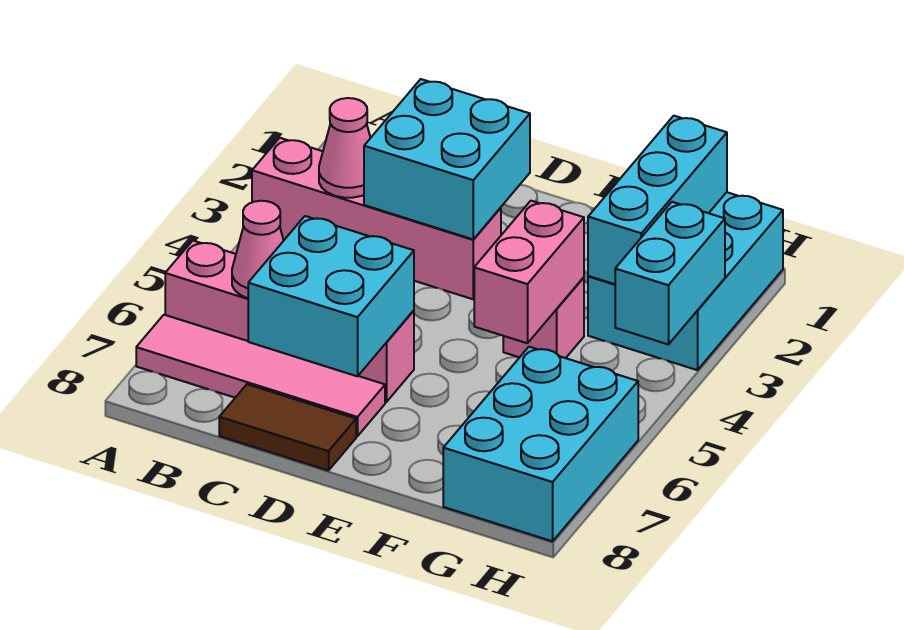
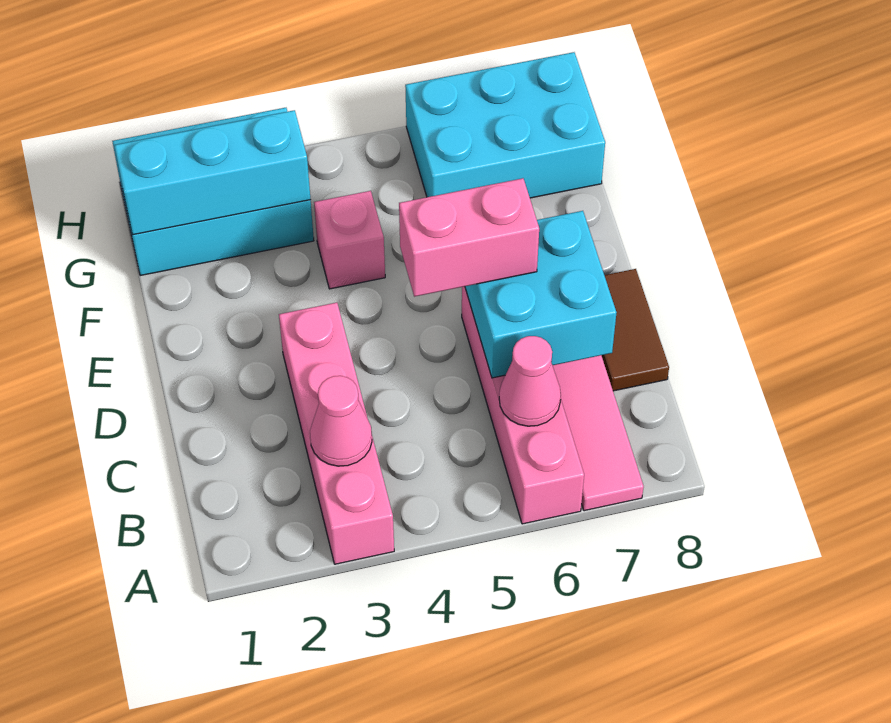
cyan brick C2:D3 level 2 -> none
pink brick F4:F5 level 2 -> pink brick D5:D6 level 3
cyan brick H3:H4 level 2 -> none

